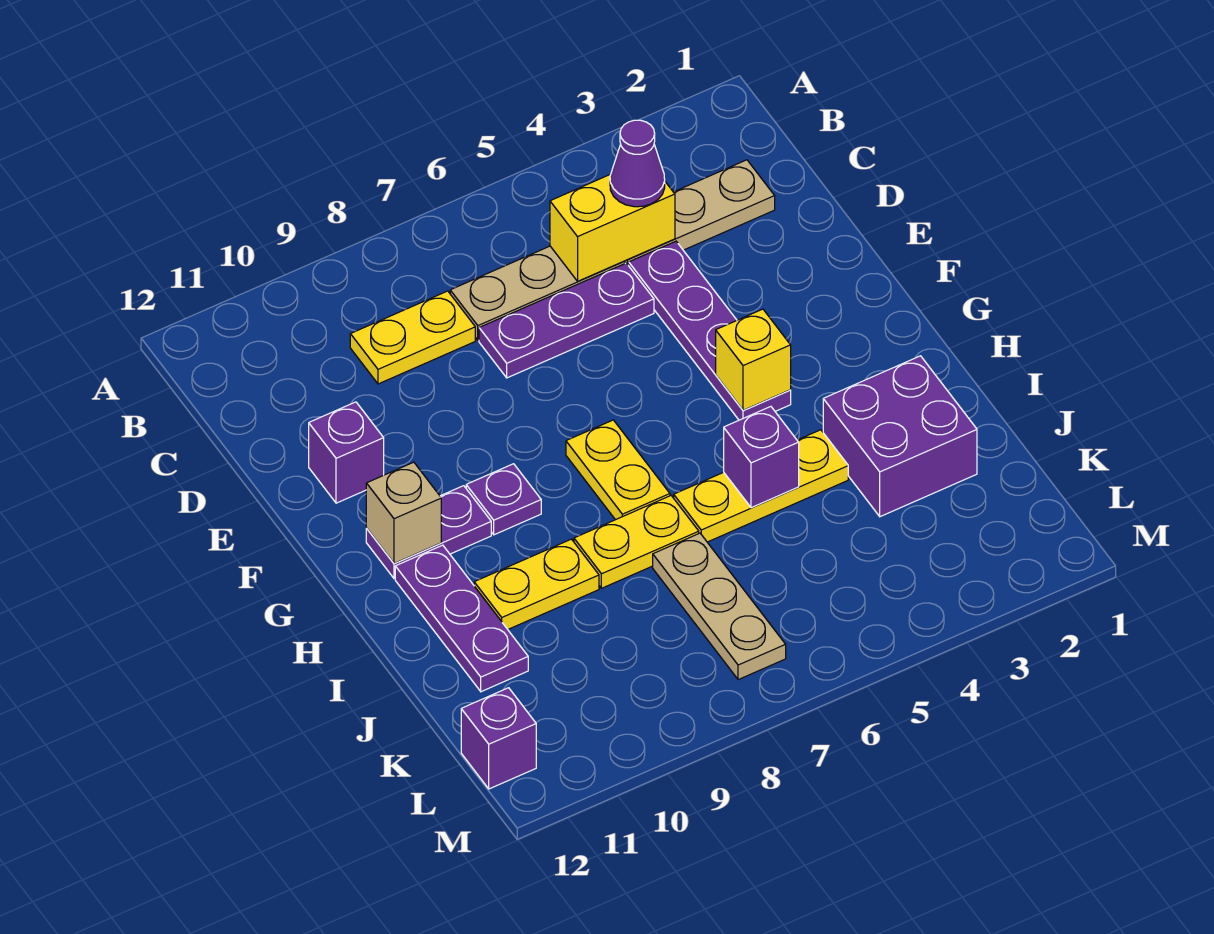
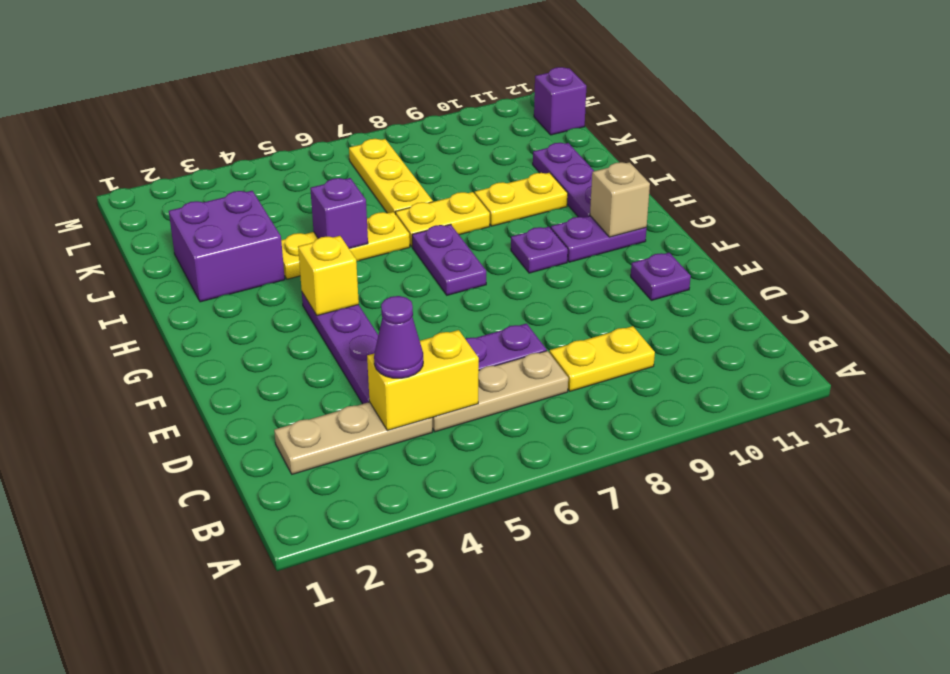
purple brick E11 level 1 -> purple plate E11 level 1
yellow plate G7:H7 level 1 -> purple plate G7:H7 level 1
tan plate J7:L7 level 1 -> yellow plate J7:L7 level 1

